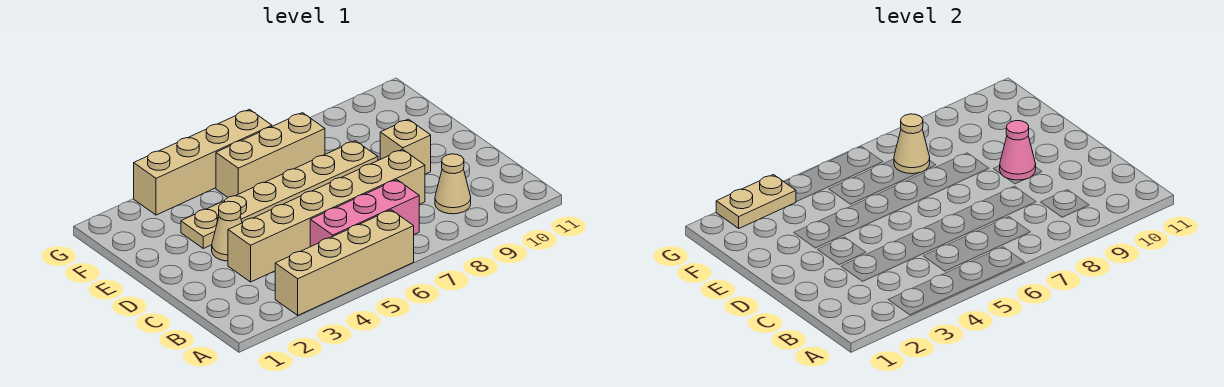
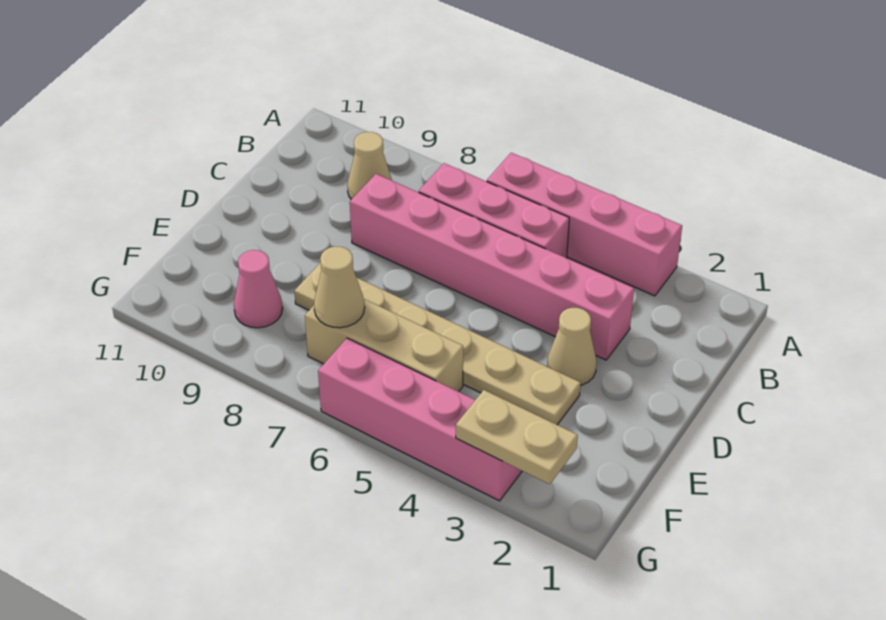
tan brick A3:A6 level 1 -> pink brick A3:A6 level 1
tan brick C3:C8 level 1 -> pink brick C3:C8 level 1
tan brick D9 level 1 -> none
pink cone D9 level 2 -> pink cone F9 level 1
tan brick G3:G6 level 1 -> pink brick G3:G6 level 1

